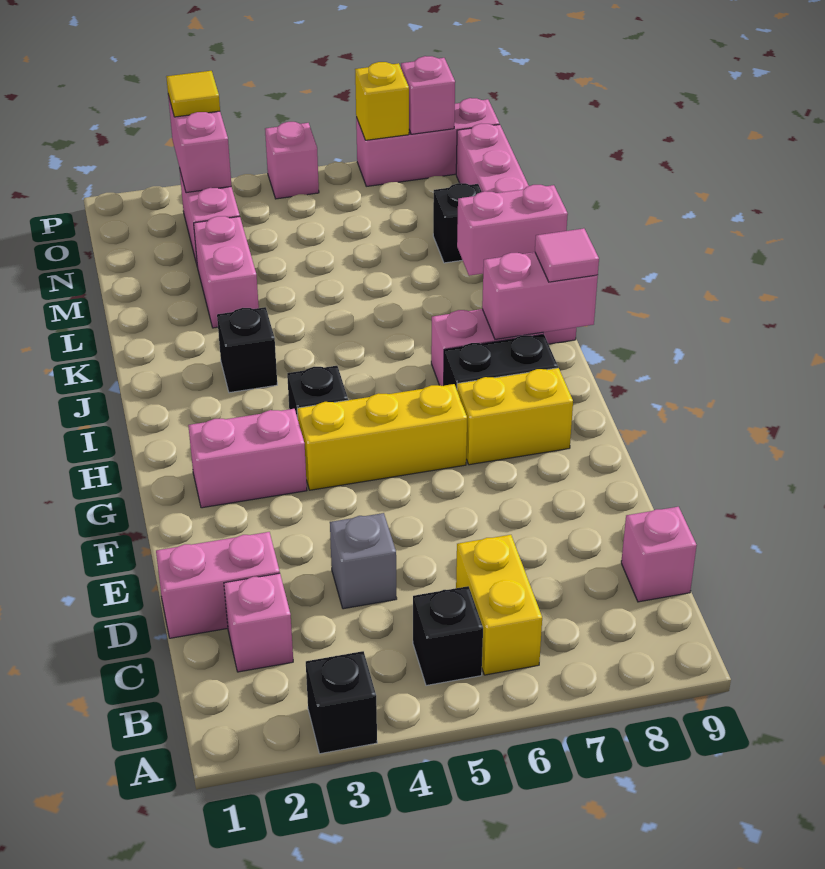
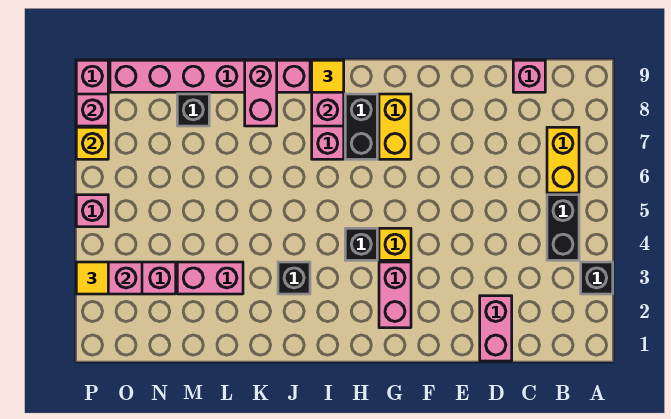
black brick B5 level 1 -> black brick B4:B5 level 1
yellow brick B6:C6 level 1 -> yellow brick B6:B7 level 1
pink brick C2 level 1 -> none
grey brick D4 level 1 -> none
yellow brick G4:G6 level 1 -> yellow brick G4 level 1
pink tile I9 level 3 -> yellow tile I9 level 3

